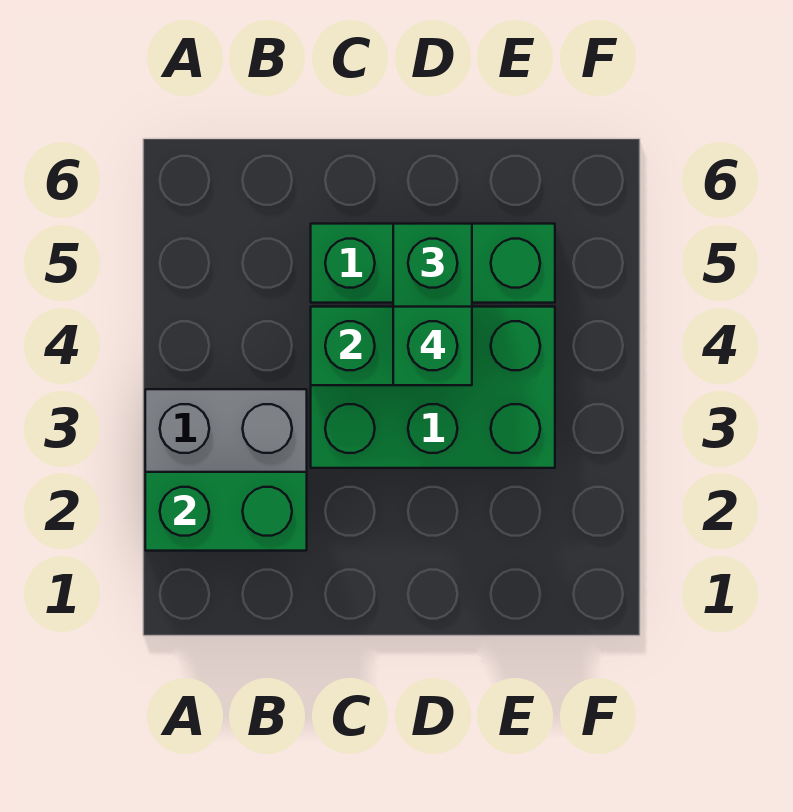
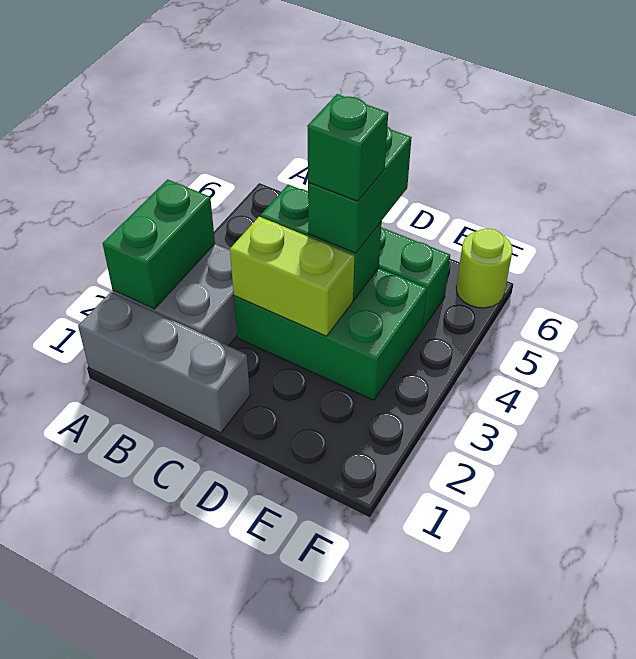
none -> grey brick A1:C1 level 1
green brick A2:B2 level 2 -> green brick A2:A3 level 2
none -> lime brick C3:D3 level 2
none -> lime round brick F6 level 1

